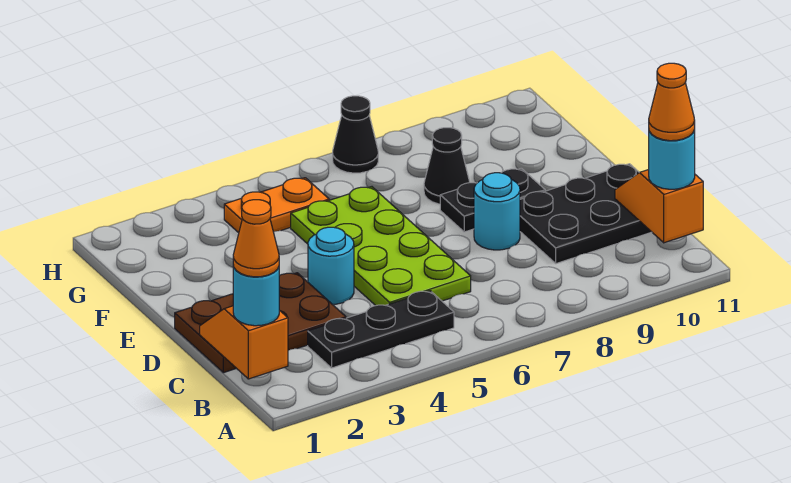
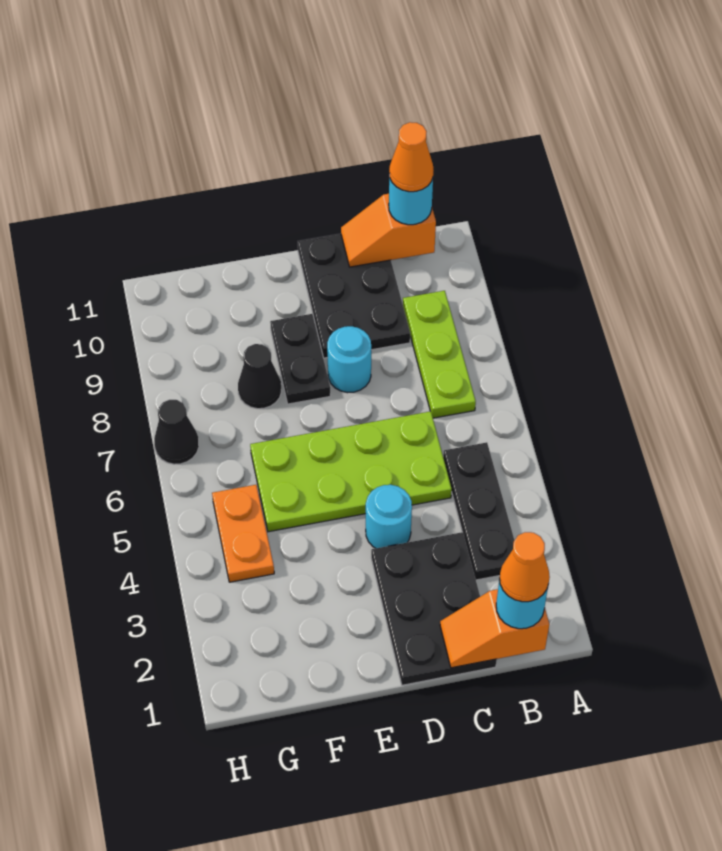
none -> lime plate B7:B9 level 1
brown plate C1:D3 level 1 -> black plate C1:D3 level 1

